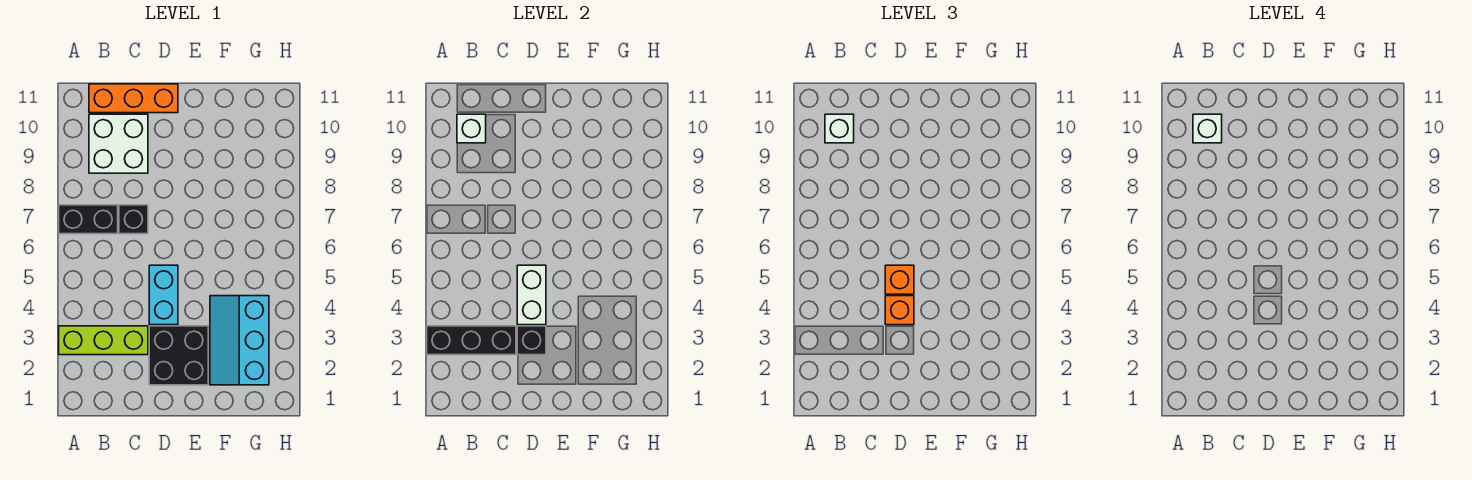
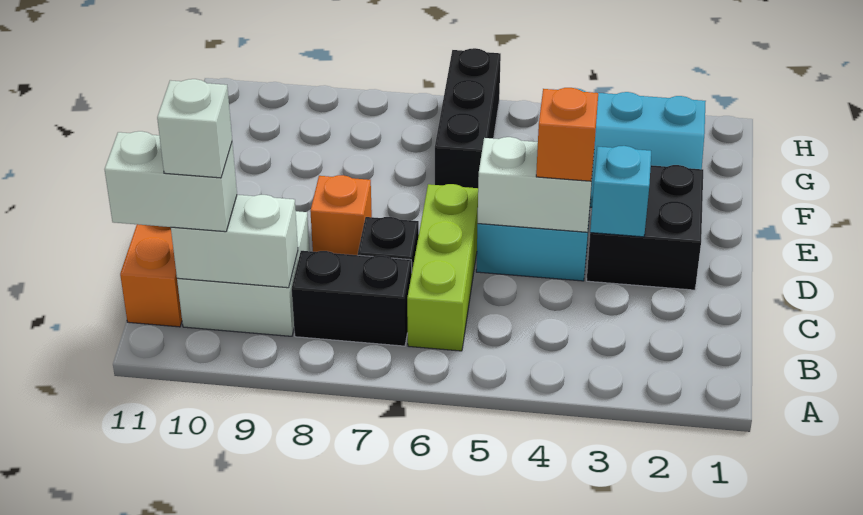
lime brick A3:C3 level 1 -> lime brick B6:D6 level 1
black brick A3:C3 level 2 -> black brick F6:H6 level 1
black brick A7:B7 level 1 -> black brick B7:B8 level 1
white brick B10 level 2 -> white brick B9:B10 level 2
white brick B10 level 3 -> white brick B10:B11 level 3
black brick D3 level 2 -> cyan brick D3 level 2
orange brick D5 level 3 -> orange brick D8 level 1

